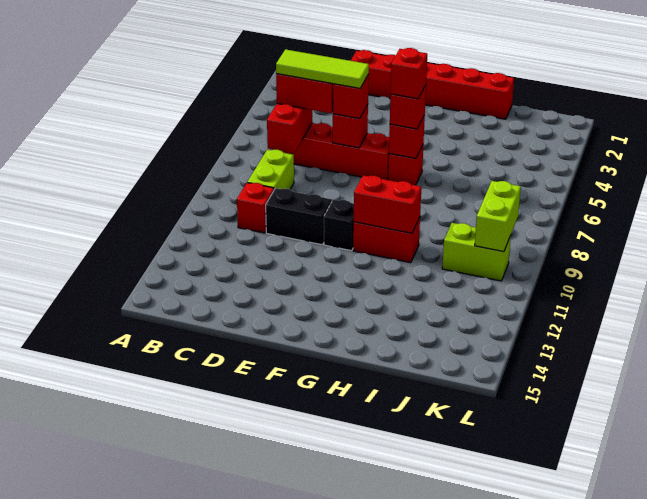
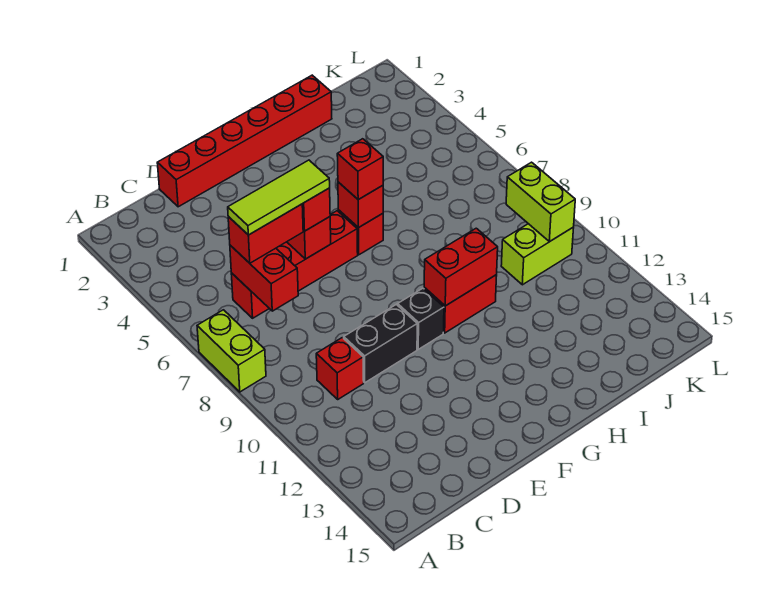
lime brick C8:C9 level 1 -> lime brick A7:A8 level 1
red brick G6 level 4 -> none

